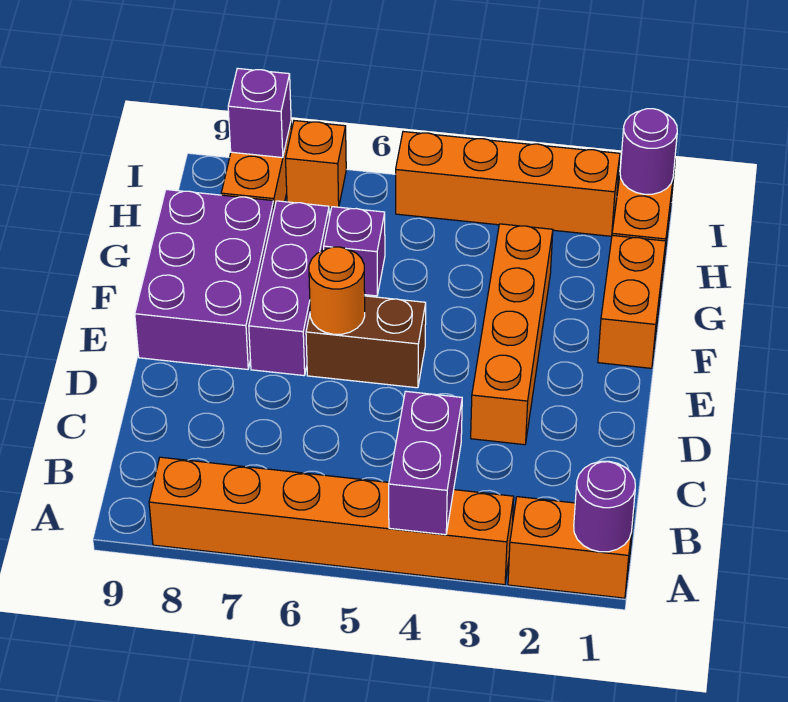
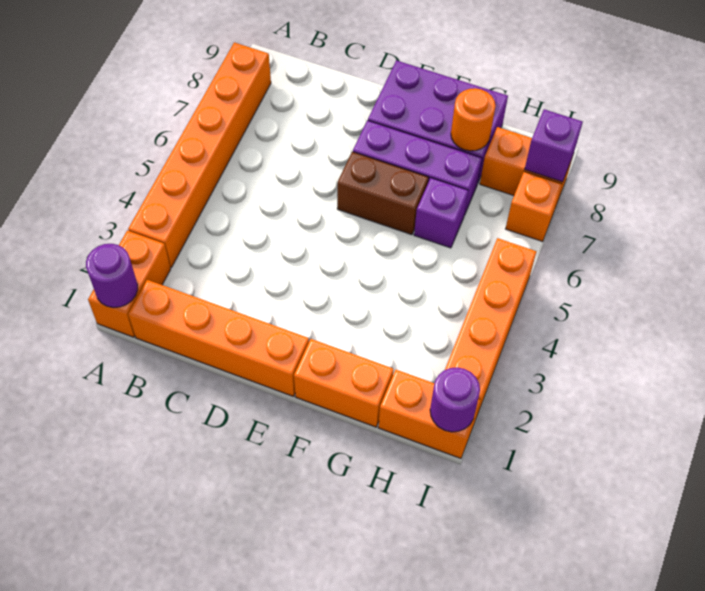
purple brick A4:B4 level 2 -> none
orange brick D3:G3 level 1 -> orange brick B1:E1 level 1
brown brick E5:E6 level 1 -> brown brick E6:F6 level 1
orange round brick E6 level 2 -> orange round brick G8 level 2

